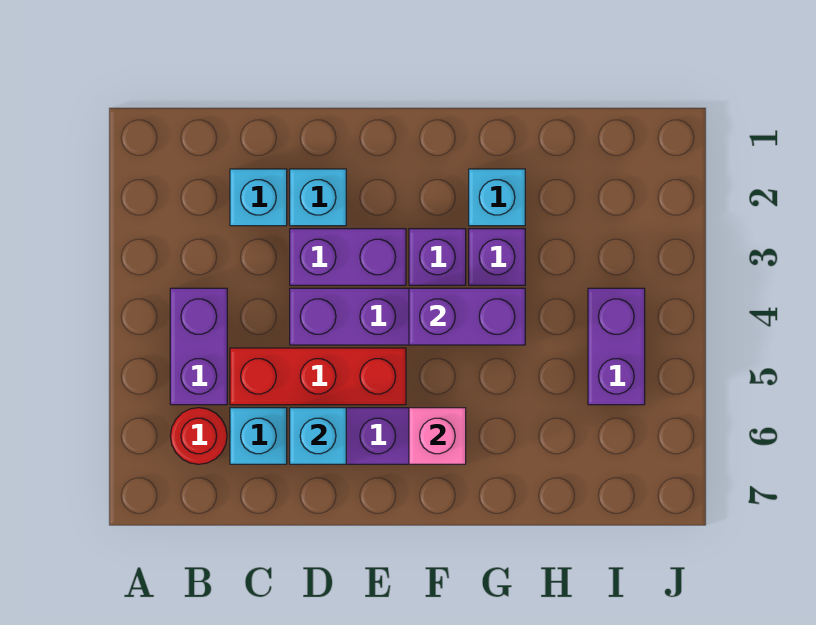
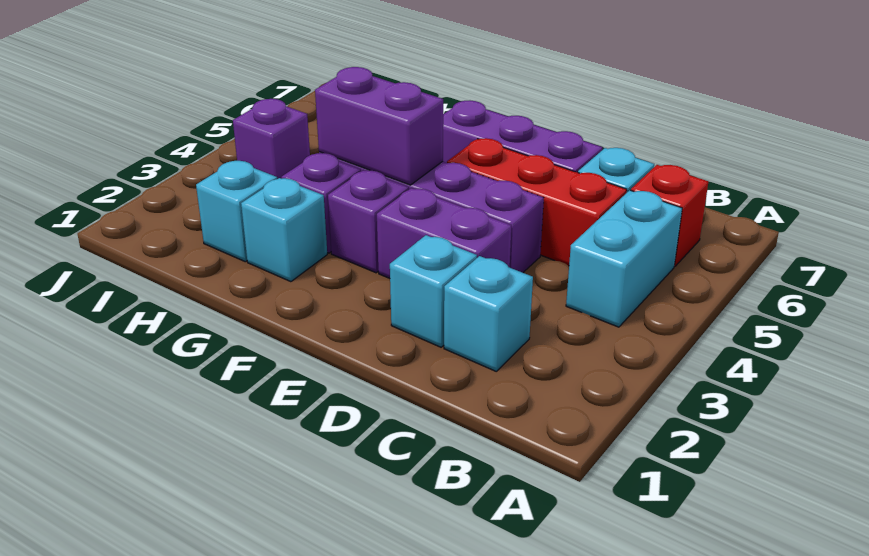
purple brick B4:B5 level 1 -> cyan brick B4:B5 level 1
red round brick B6 level 1 -> red brick B6 level 1
cyan brick D6 level 2 -> cyan brick H2 level 1
pink brick F6 level 2 -> none
purple brick I4:I5 level 1 -> purple brick I4 level 1

